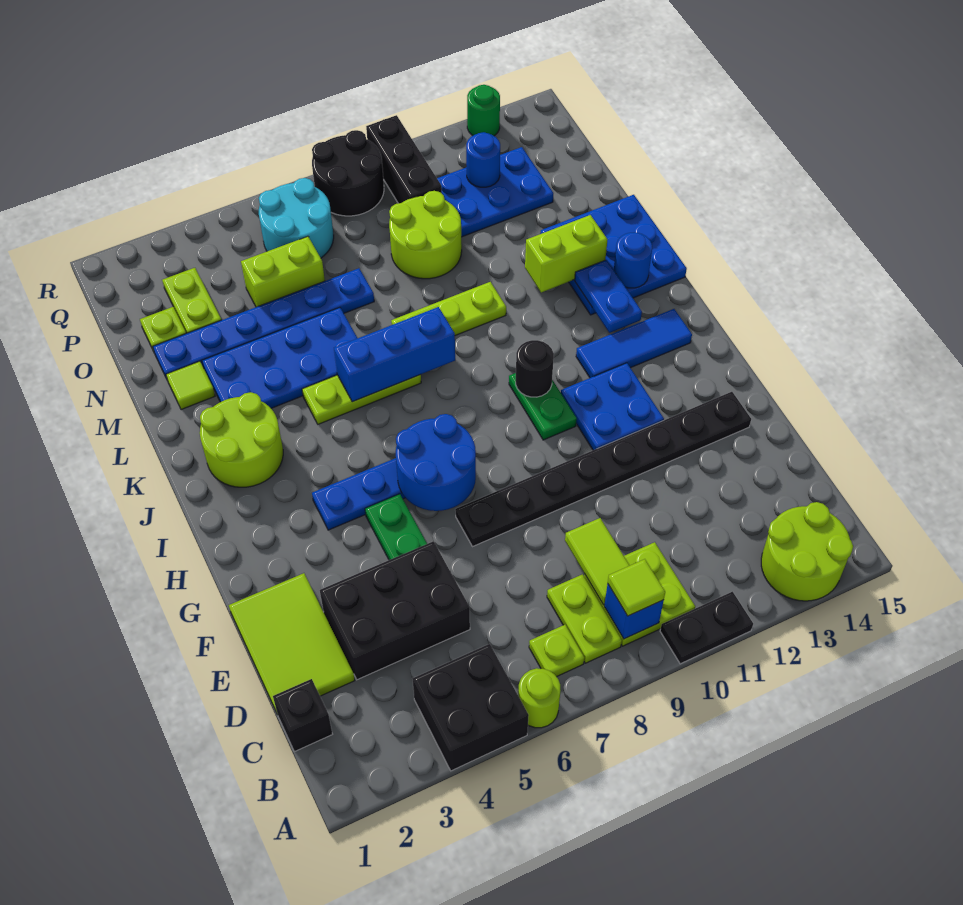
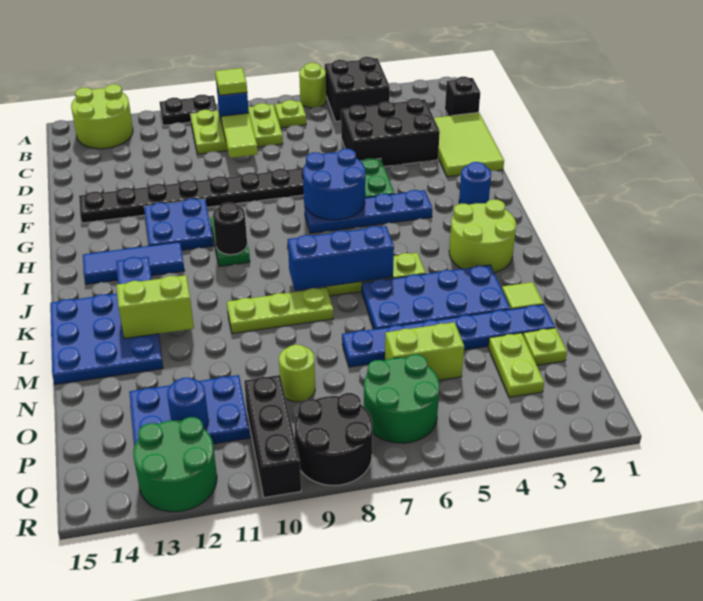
blue round brick K14 level 2 -> blue round brick H2 level 1
lime round brick N9:O10 level 1 -> lime round brick O9 level 1
cyan round brick P6:Q7 level 1 -> green round brick P6:Q7 level 1
green round brick R13 level 1 -> green round brick Q12:R13 level 1

